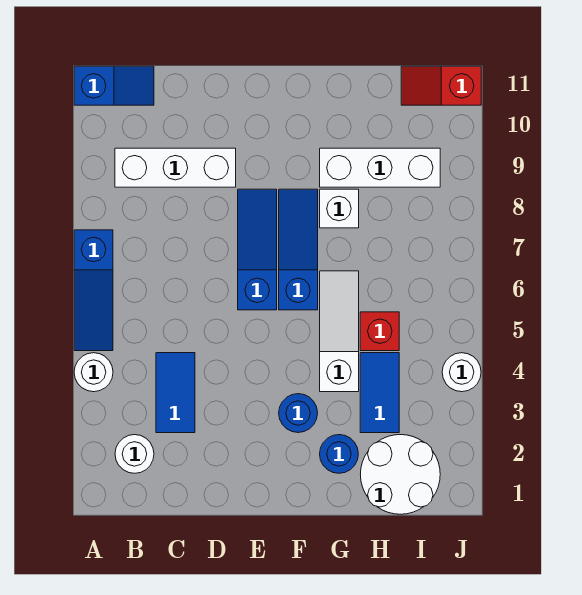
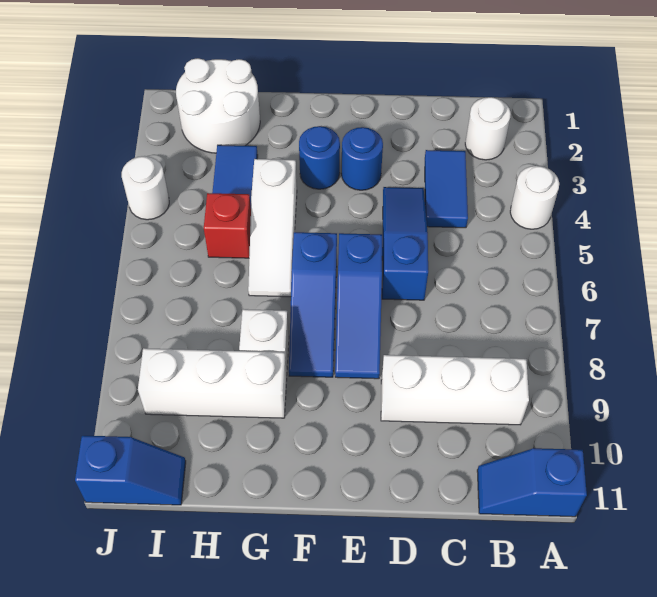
blue slope A5:A7 level 1 top 7 -> blue slope D4:D6 level 1 top 6
blue round brick G2 level 1 -> blue round brick E3 level 1
red slope I11:J11 level 1 top J -> blue slope I11:J11 level 1 top J

